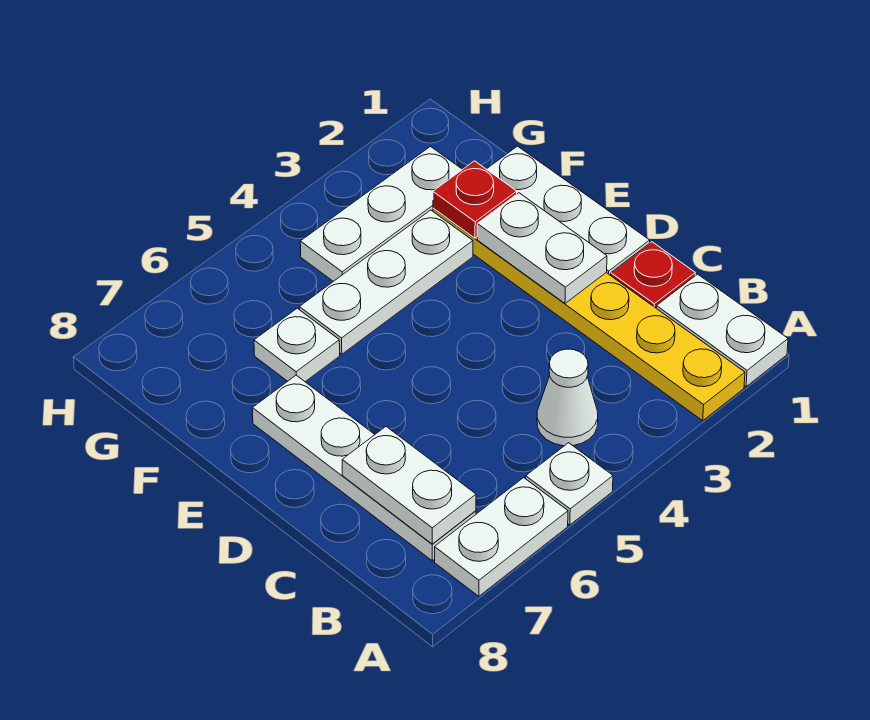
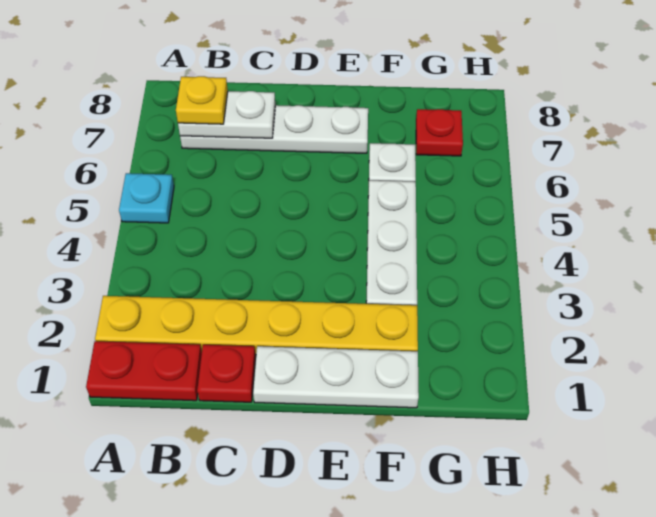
white plate A1:B1 level 1 -> red plate A1:B1 level 1
white plate A5 level 1 -> cyan plate A5 level 1
white plate A6:A7 level 1 -> none
white cone B4 level 1 -> none
none -> yellow plate B7 level 3
white plate D2:E2 level 2 -> none
red plate F2 level 2 -> red plate G7 level 1
white plate G2:G4 level 1 -> none

